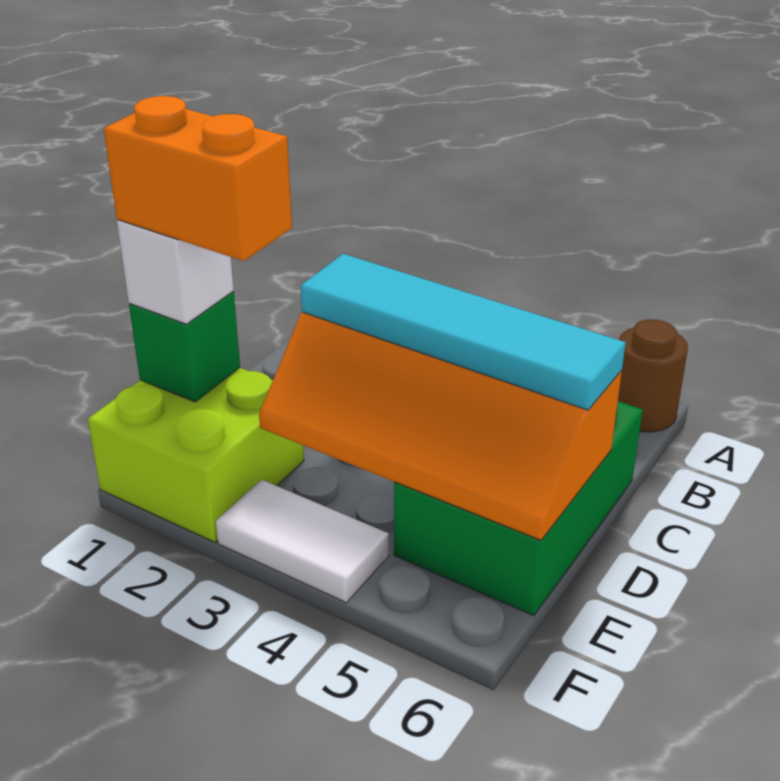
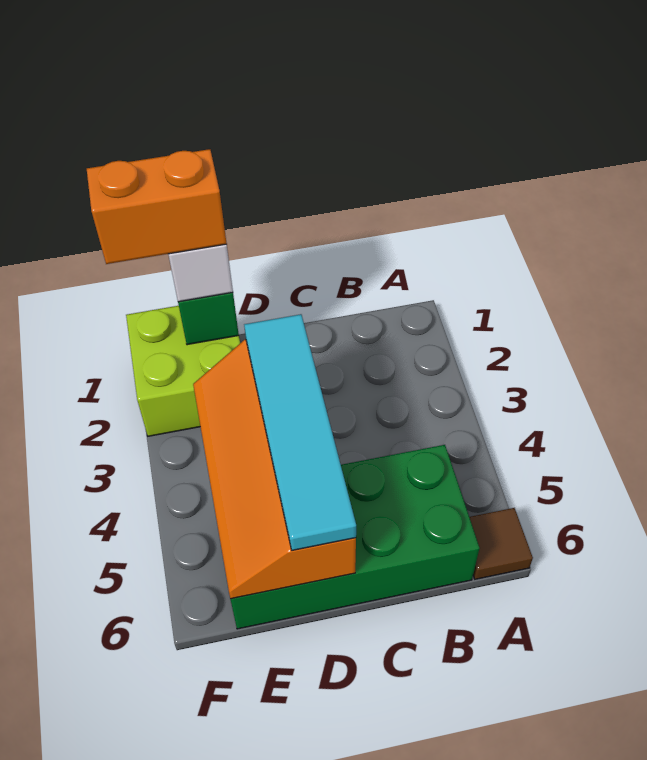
brown round brick A6 level 1 -> brown tile A6 level 1
green brick C5:E6 level 1 -> green brick B5:E6 level 1
orange brick E1:E2 level 4 -> orange brick E1:F1 level 4
white tile F3:F4 level 1 -> none

